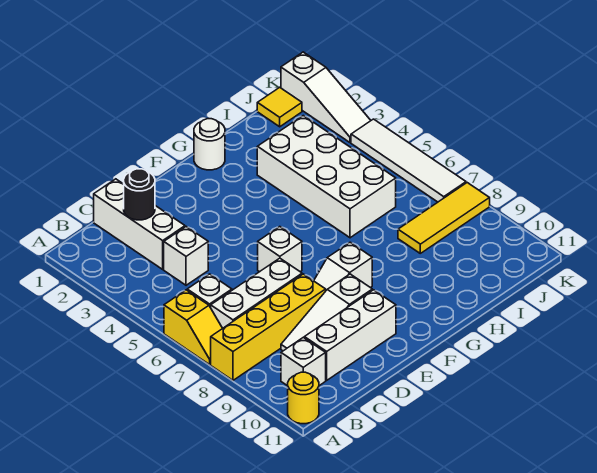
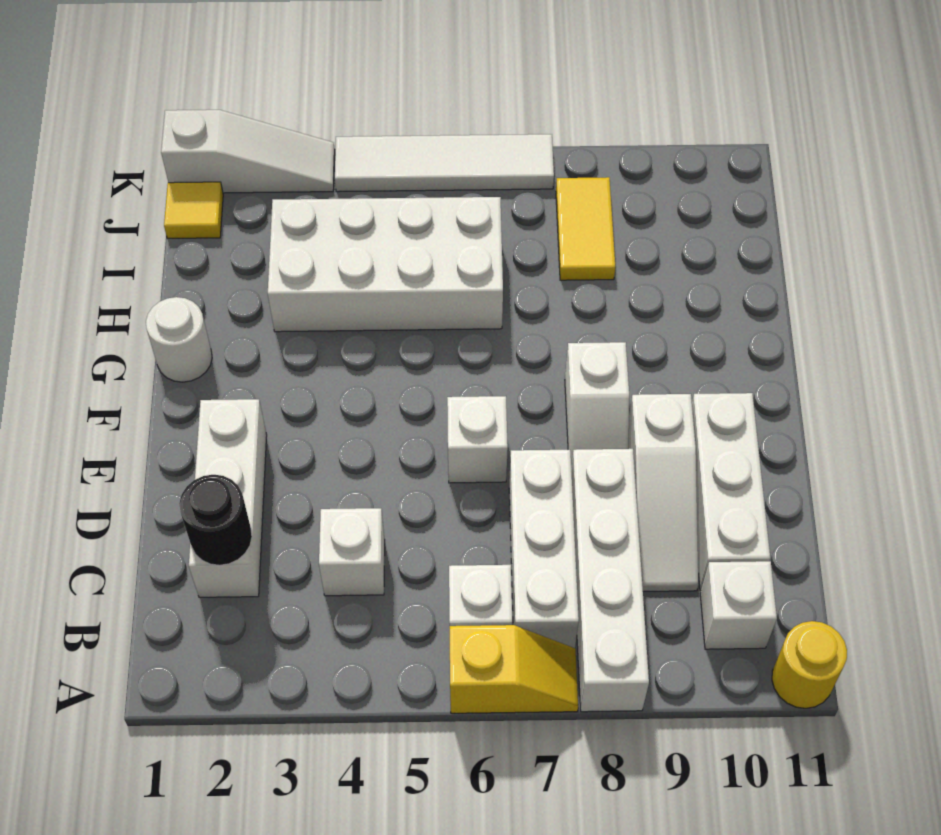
yellow brick A8:D8 level 1 -> white brick A8:D8 level 1
white brick C1:C3 level 1 -> white brick C2:E2 level 1
yellow tile I8:K8 level 1 -> yellow tile I8:J8 level 1

